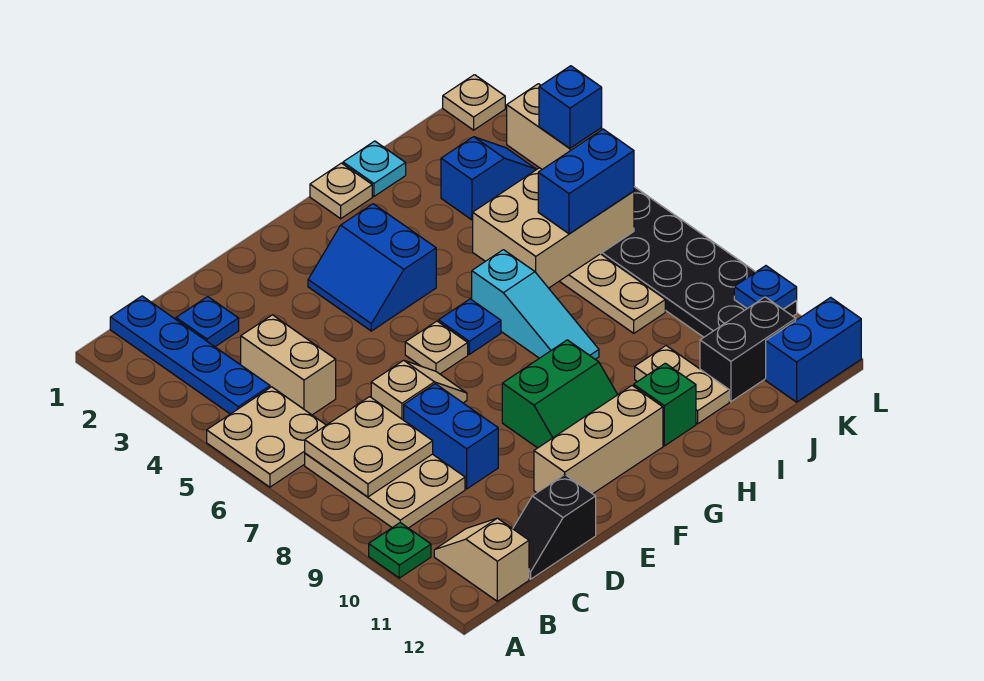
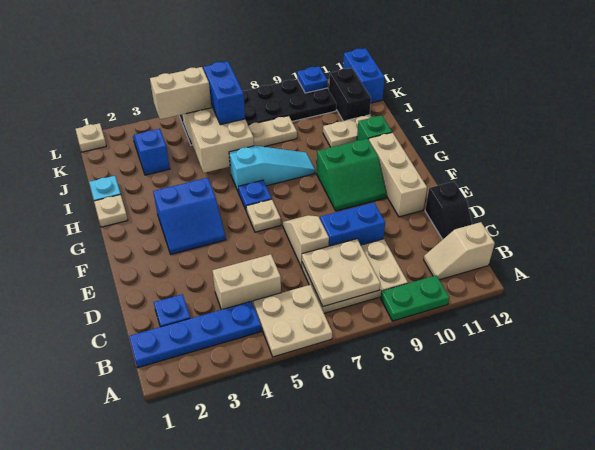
green plate A10 level 1 -> green plate A9:A10 level 1
green slope F9:G10 level 1 top 9 -> green slope F9:G10 level 1 top G
blue brick K5 level 4 -> none

